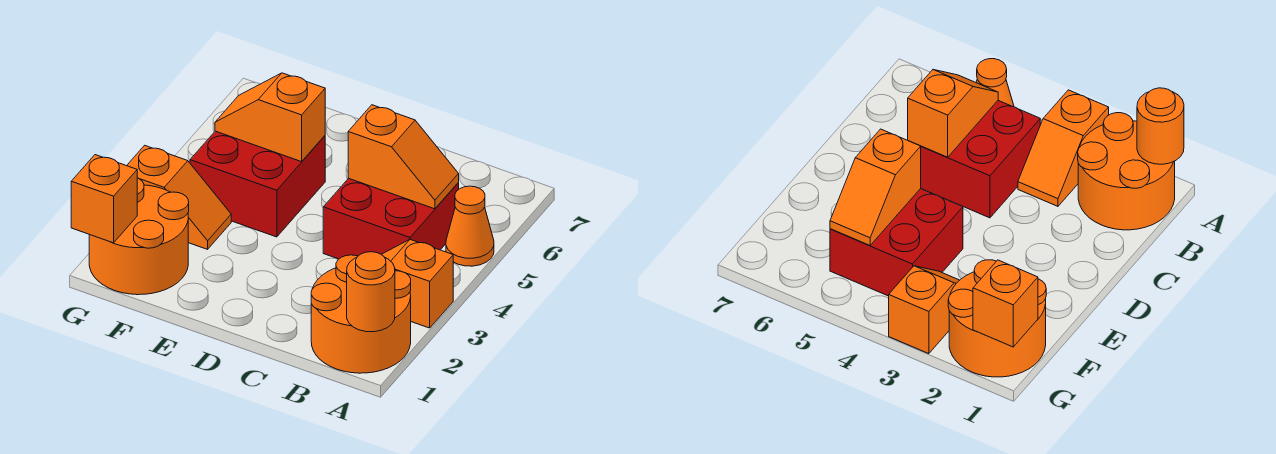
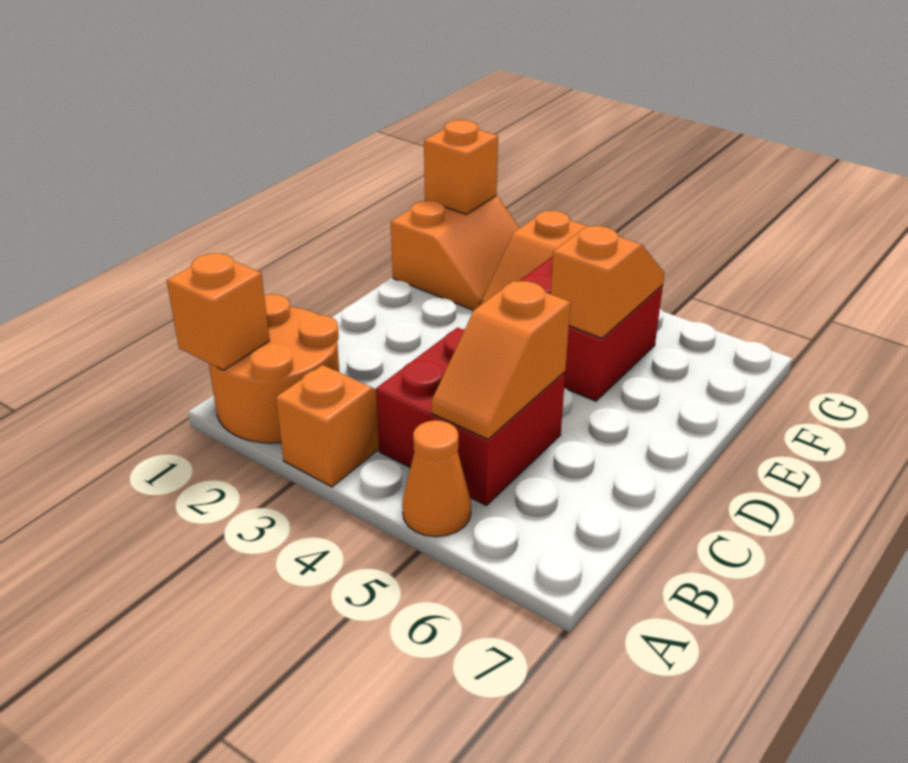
orange round brick A1 level 2 -> orange brick A1 level 2
orange round brick F1:G2 level 1 -> orange slope F1:G2 level 1 top 1

